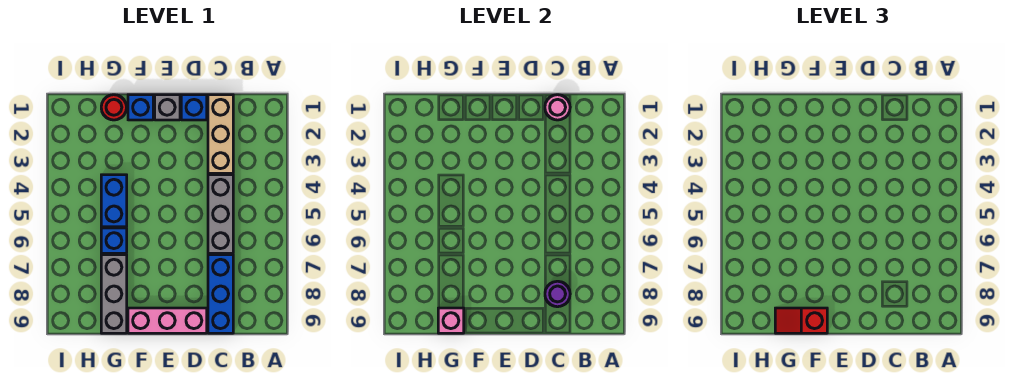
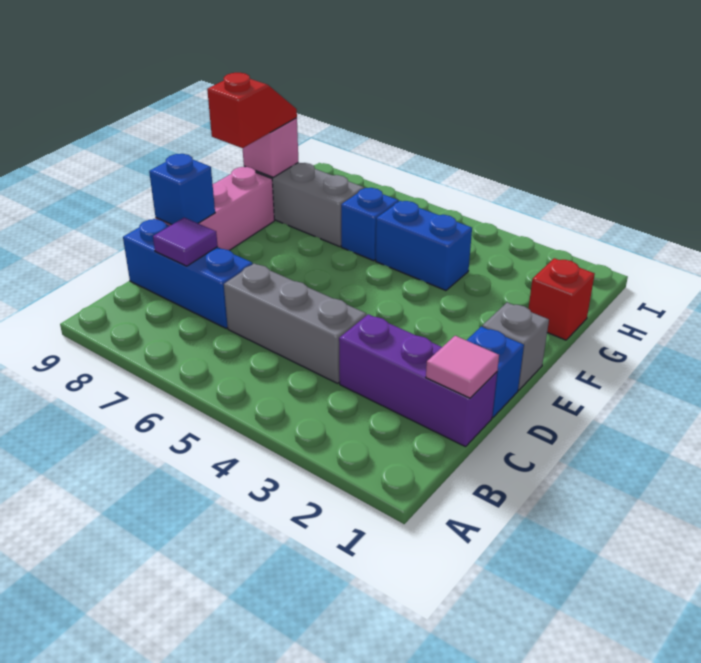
tan brick C1:C3 level 1 -> purple brick C1:C3 level 1
pink round brick C1 level 2 -> pink tile C1 level 2
purple round brick C8 level 2 -> purple tile C8 level 2
blue brick F1 level 1 -> blue brick D9 level 2
red round brick G1 level 1 -> red brick G1 level 1

